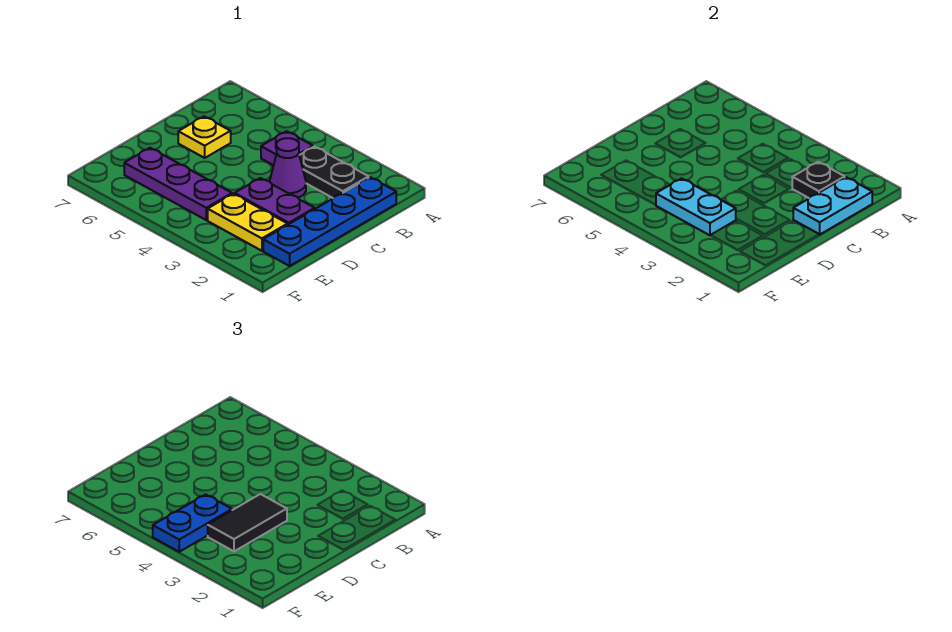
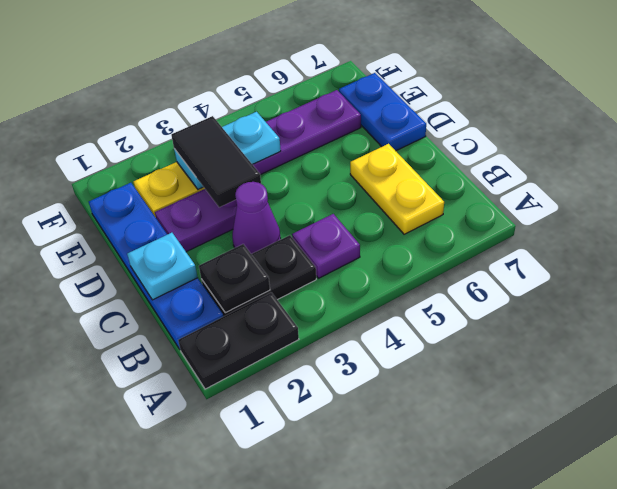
none -> black plate A1:A2 level 1
cyan plate B1:C1 level 2 -> cyan plate C1 level 2
yellow plate C6 level 1 -> yellow plate B6:C6 level 1
blue plate E4:F4 level 3 -> blue plate D7:E7 level 1

